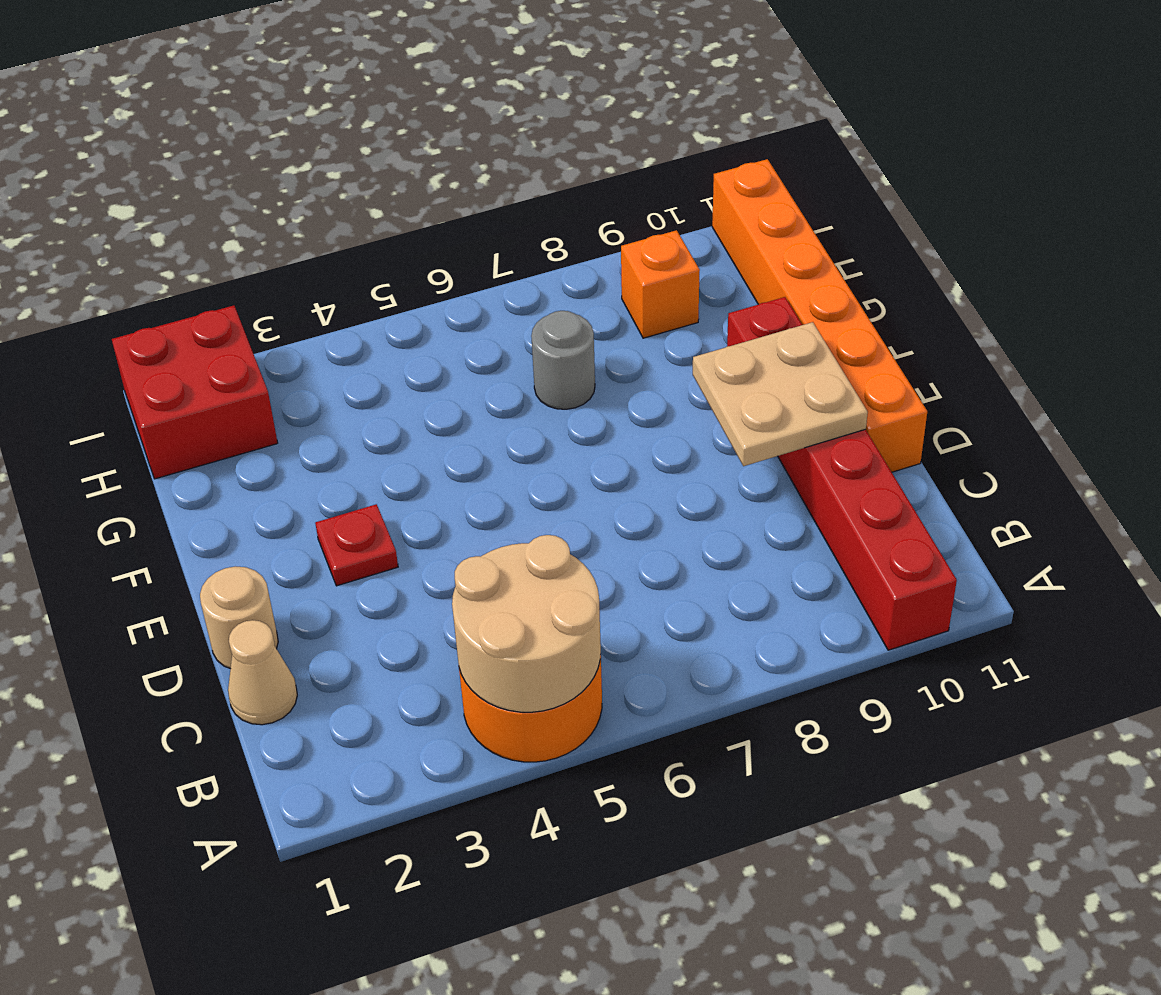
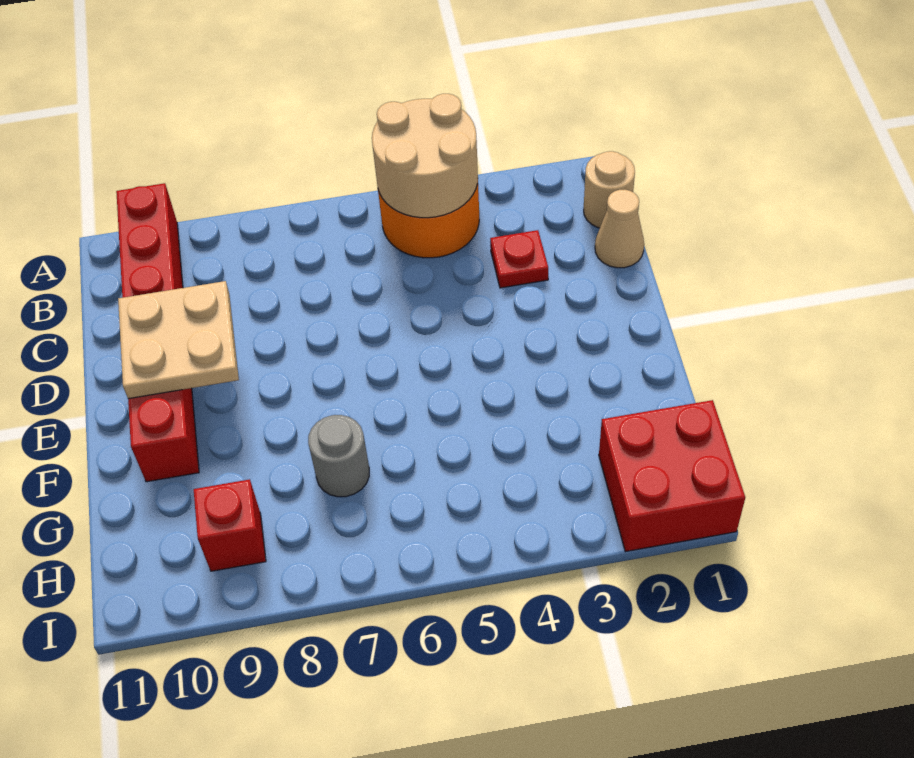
tan round brick D1 level 1 -> tan round brick B1 level 1
orange brick D11:I11 level 1 -> none
red plate E3 level 1 -> red plate C3 level 1
orange brick H9 level 1 -> red brick H9 level 1

